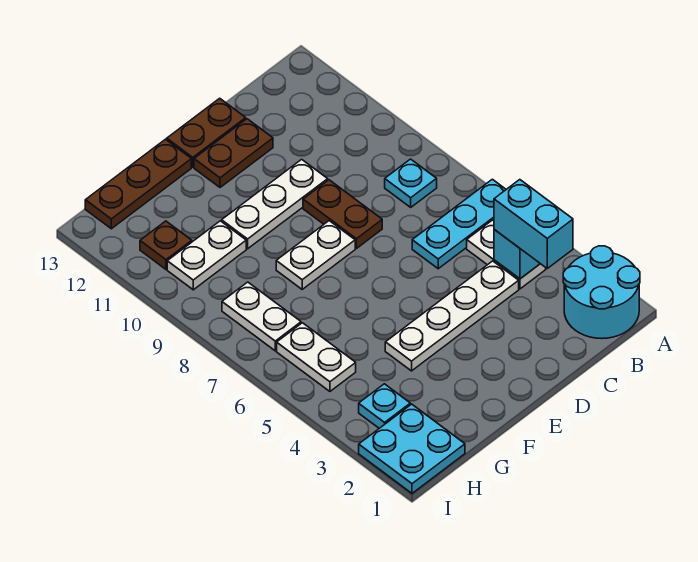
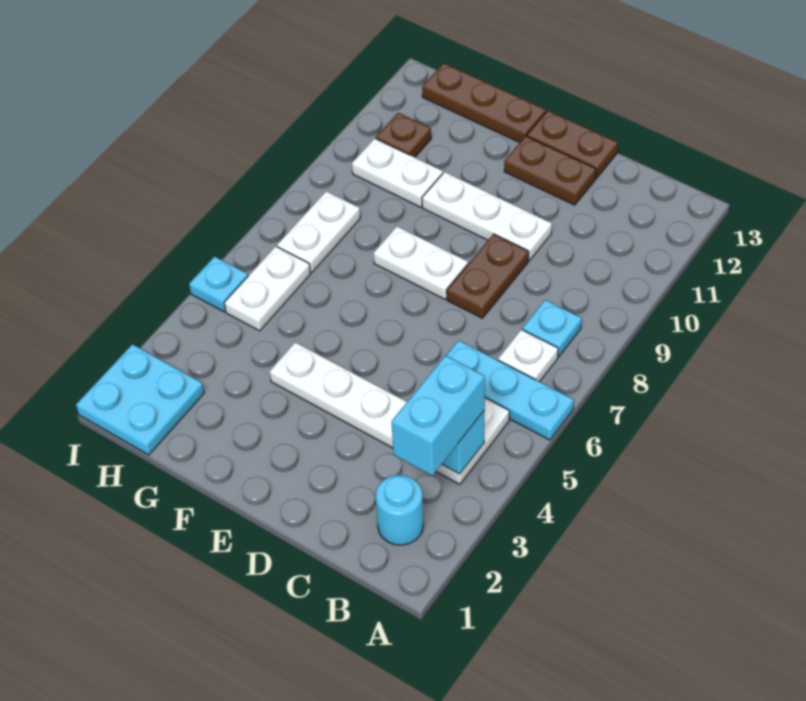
cyan round brick A1:B2 level 1 -> cyan round brick B2 level 1
none -> white plate B7 level 1
cyan plate H3 level 1 -> cyan plate I5 level 1

